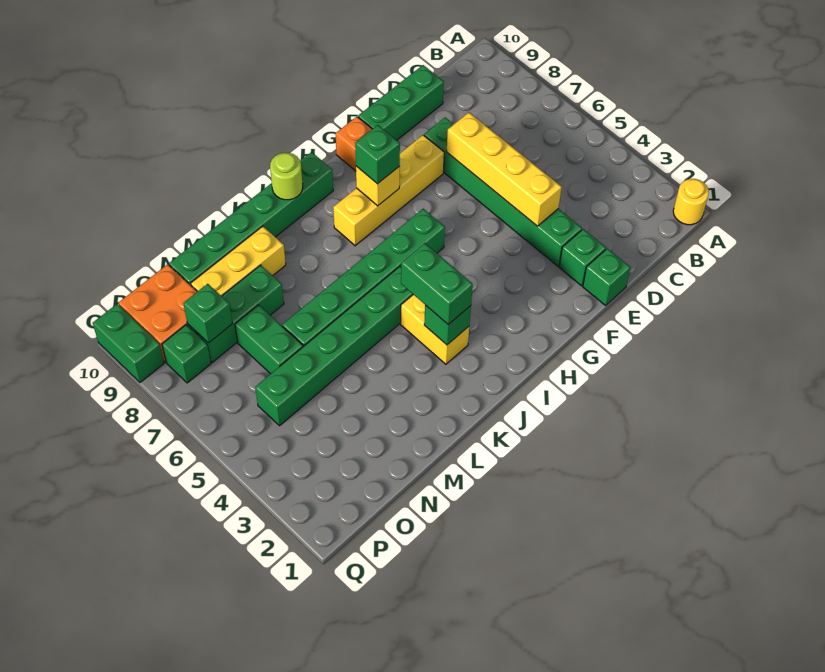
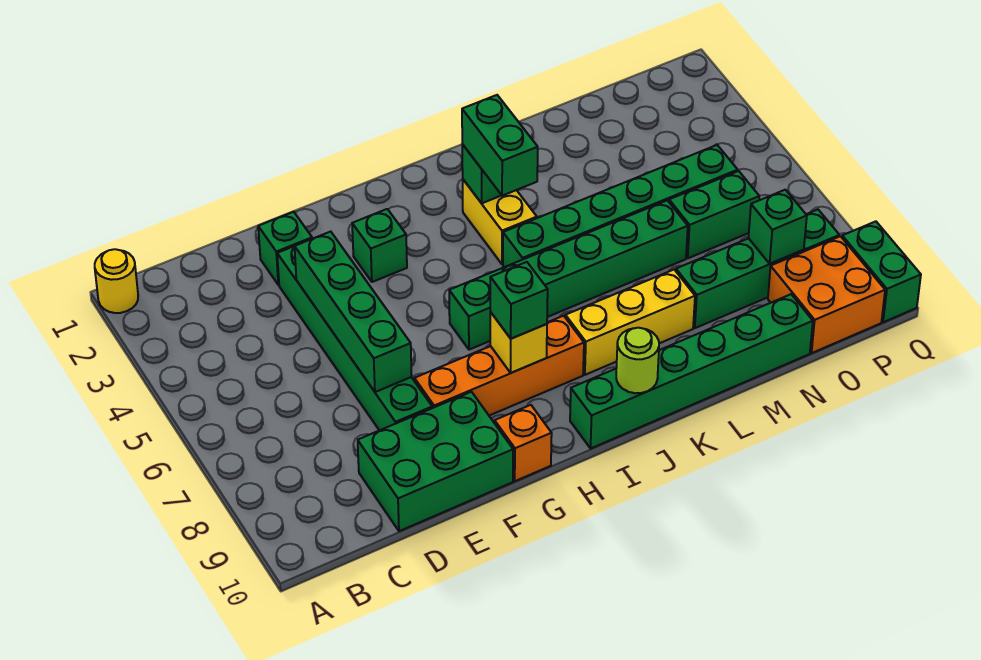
green brick D10:F10 level 1 -> green brick D9:F10 level 1
green brick E1 level 1 -> green brick G3 level 1
yellow brick E4:E7 level 2 -> green brick E4:E7 level 2
yellow brick F8:I8 level 1 -> orange brick F8:I8 level 1
yellow brick L9:N9 level 1 -> yellow brick J8:L8 level 1
green brick N6:N7 level 1 -> green brick N6:O6 level 1

